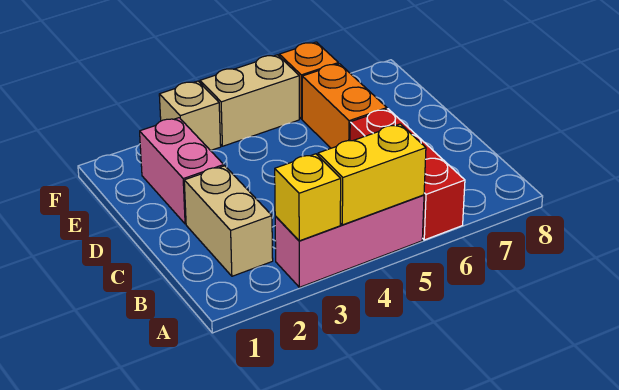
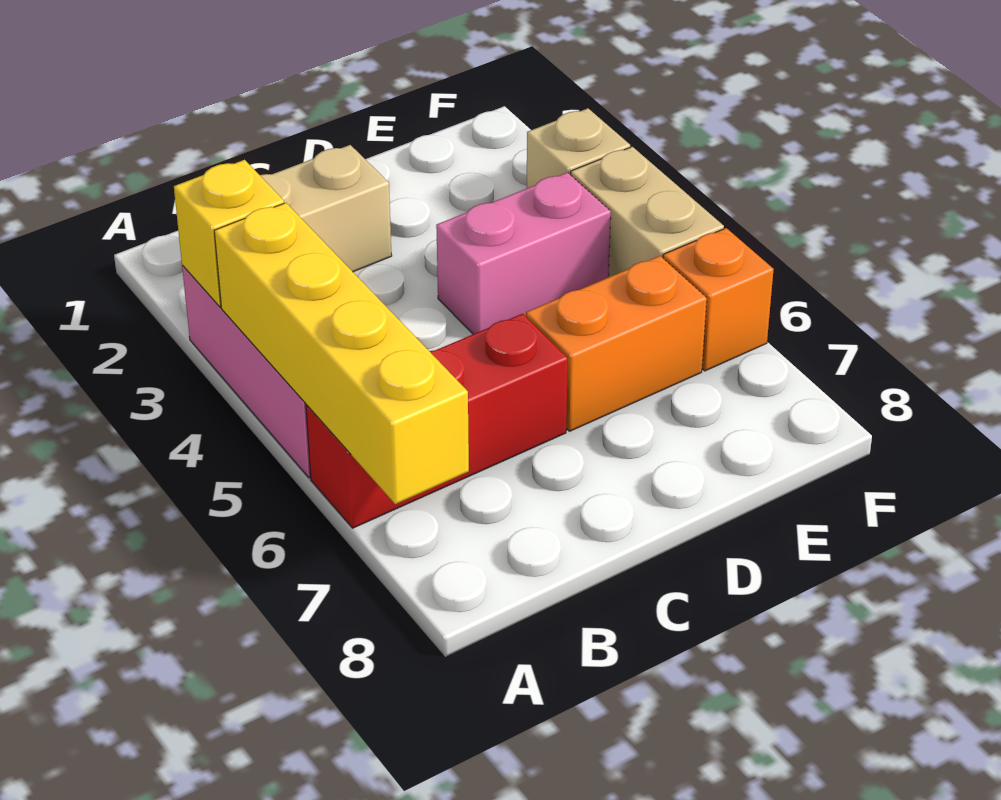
yellow brick A4:A5 level 2 -> yellow brick A4:A7 level 2
pink brick D2:E2 level 1 -> pink brick D4:E4 level 1

